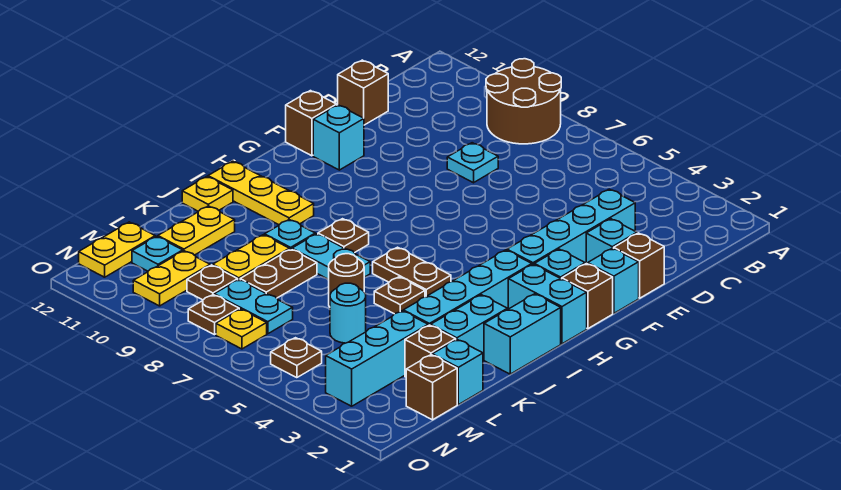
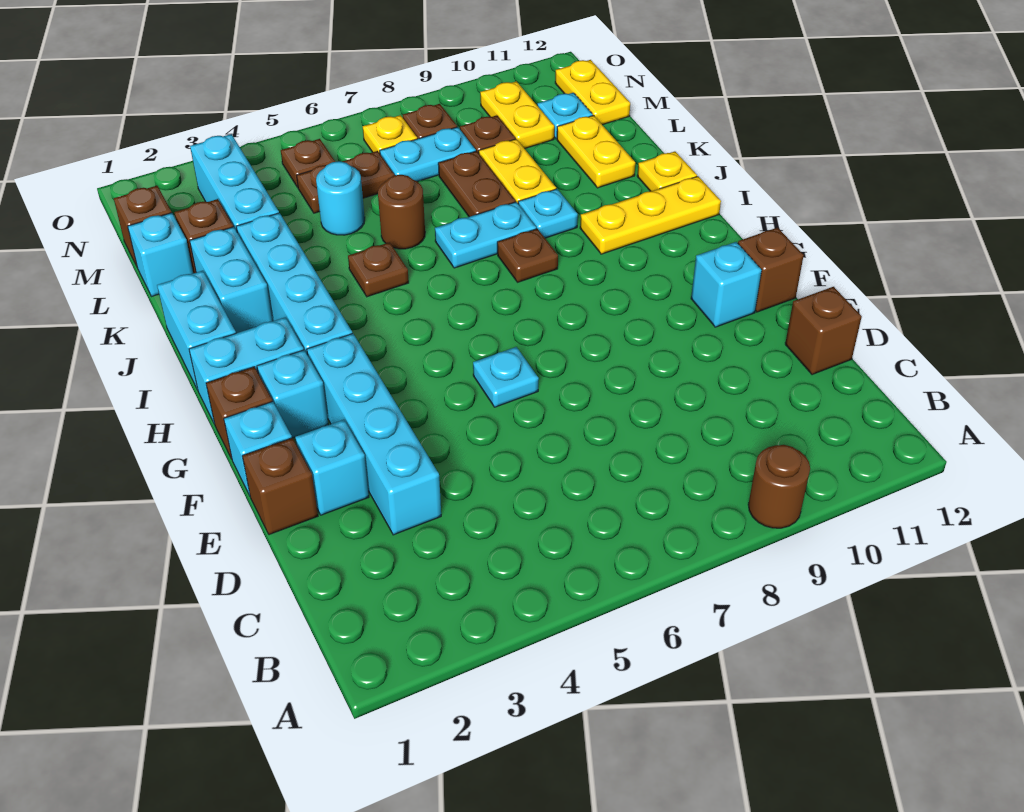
brown round brick A8:B9 level 1 -> brown round brick A9 level 1
cyan plate D8 level 1 -> cyan plate F6 level 1
brown plate I5:I6 level 1 -> brown plate M5:M6 level 1

